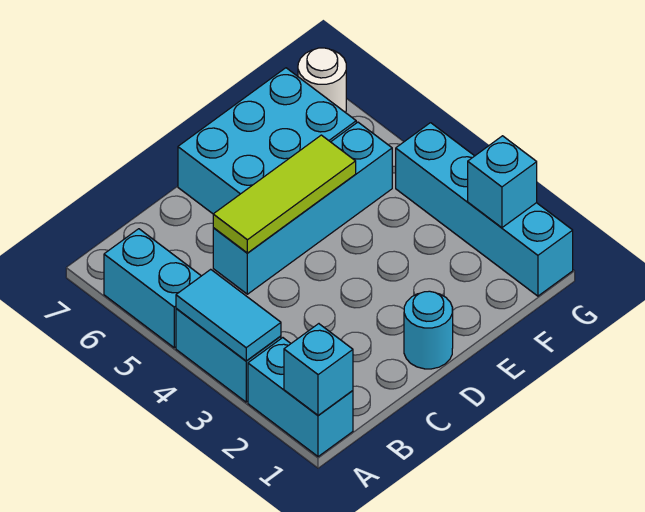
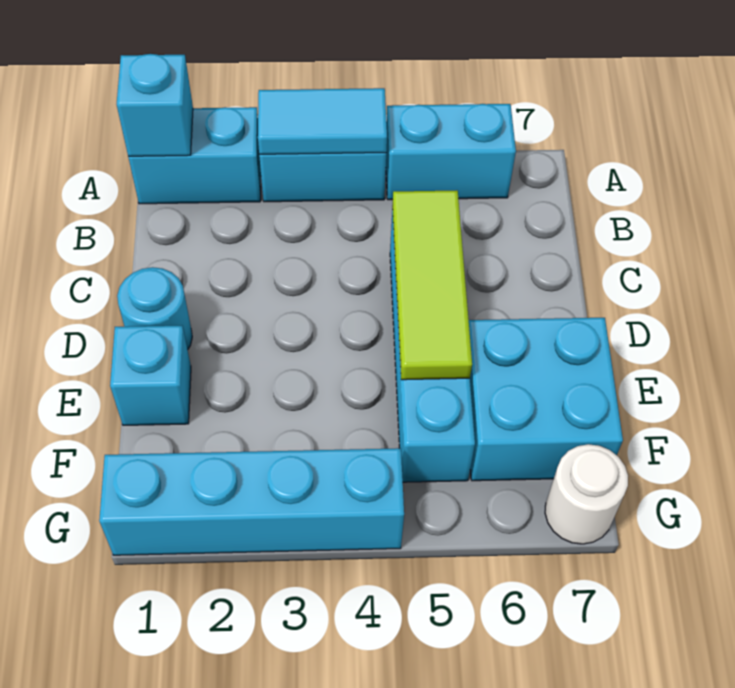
cyan brick D6:F7 level 1 -> cyan brick E6:F7 level 1
cyan brick G2 level 2 -> cyan brick E1 level 1

